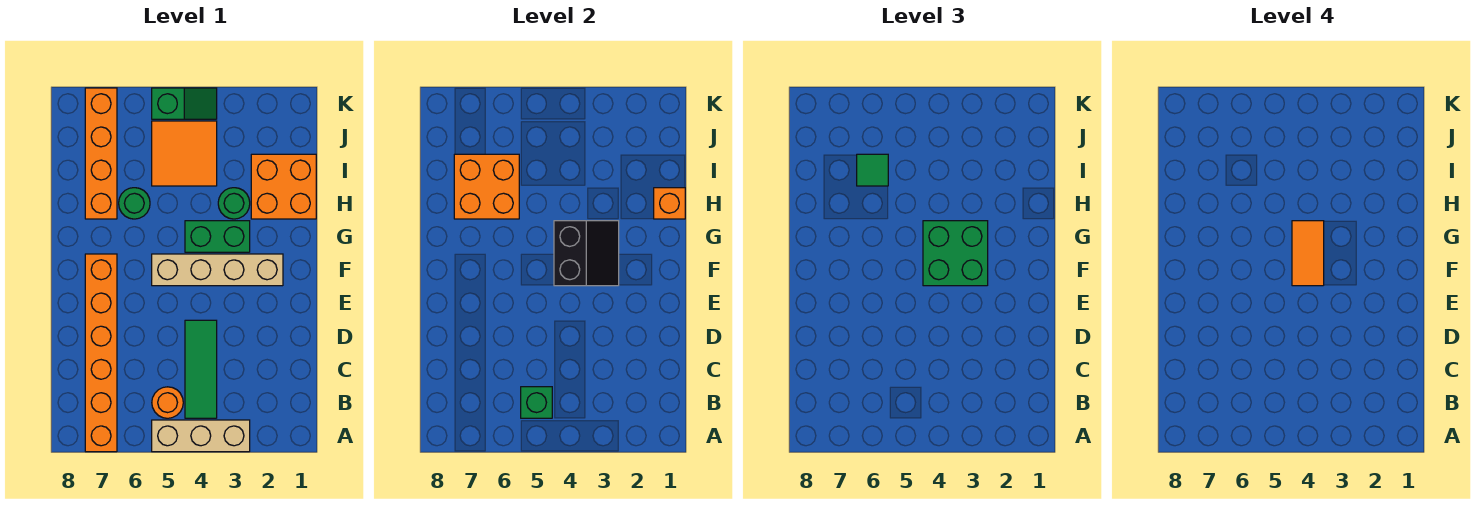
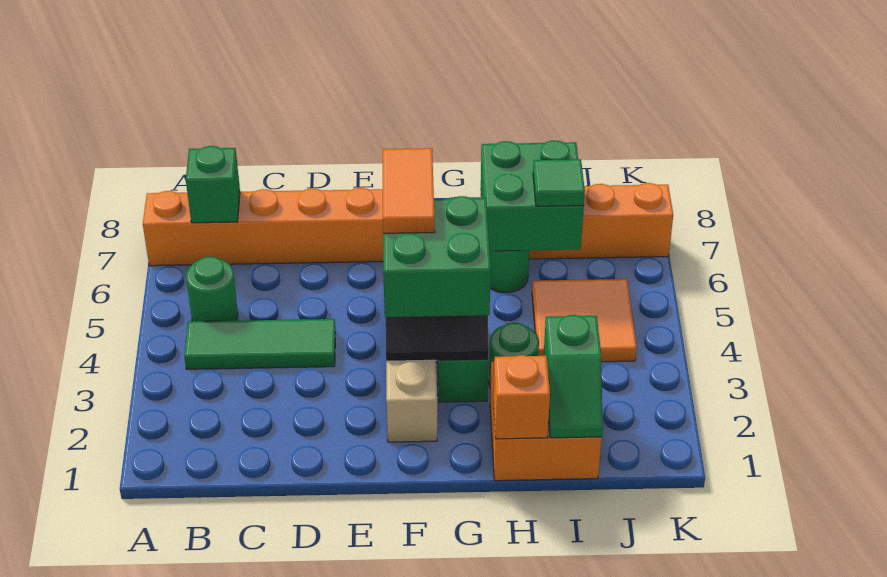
tan brick A3:A5 level 1 -> none
orange round brick B5 level 1 -> green round brick B5 level 1
green brick B5 level 2 -> green brick B7 level 2
orange tile F4:G4 level 4 -> orange tile F4:F5 level 4
orange brick H6:I7 level 2 -> green brick H6:I7 level 2
green slope K4:K5 level 1 top 5 -> green slope I1:I2 level 2 top 2

